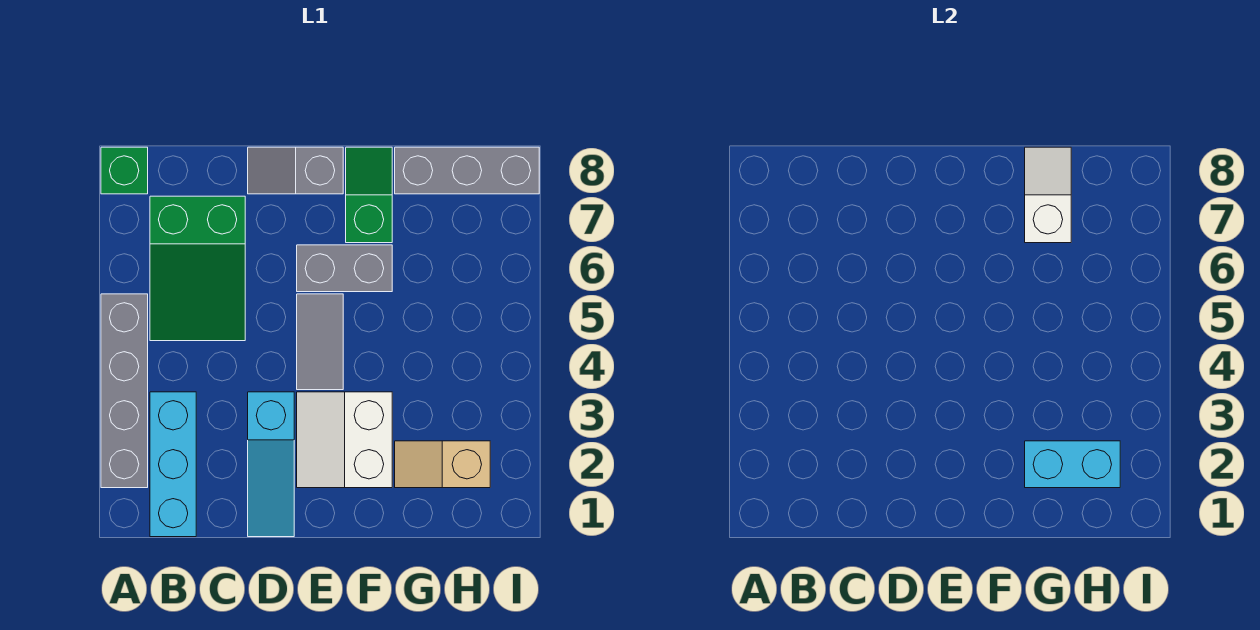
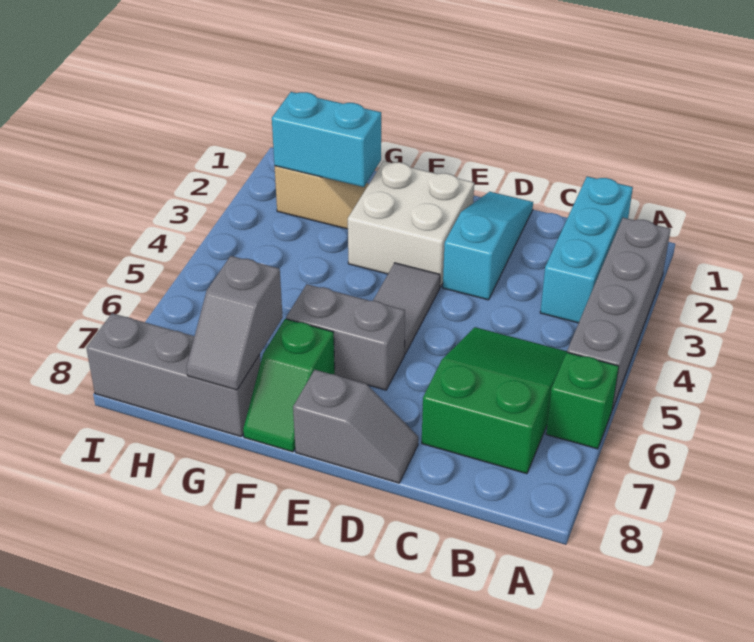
green brick A8 level 1 -> green brick A6 level 1
white slope E2:F3 level 1 top F -> white brick E2:F3 level 1
white slope G7:G8 level 2 top 7 -> grey slope G7:G8 level 2 top 7

